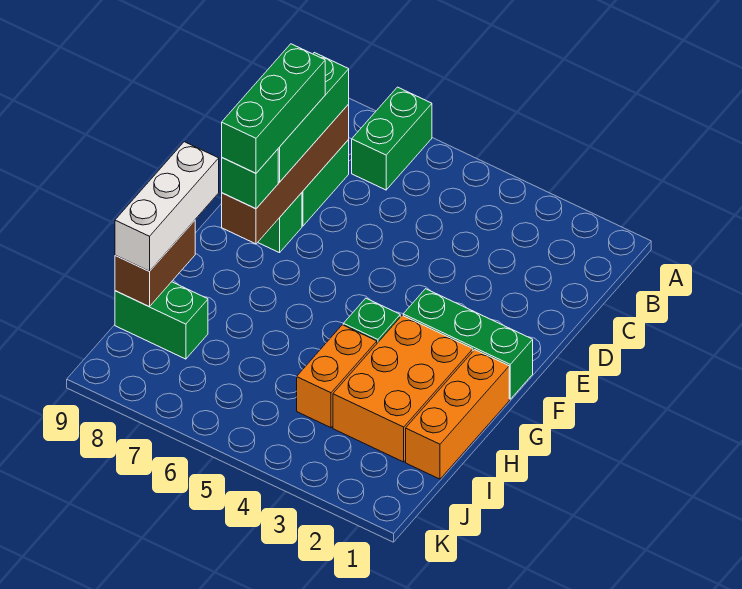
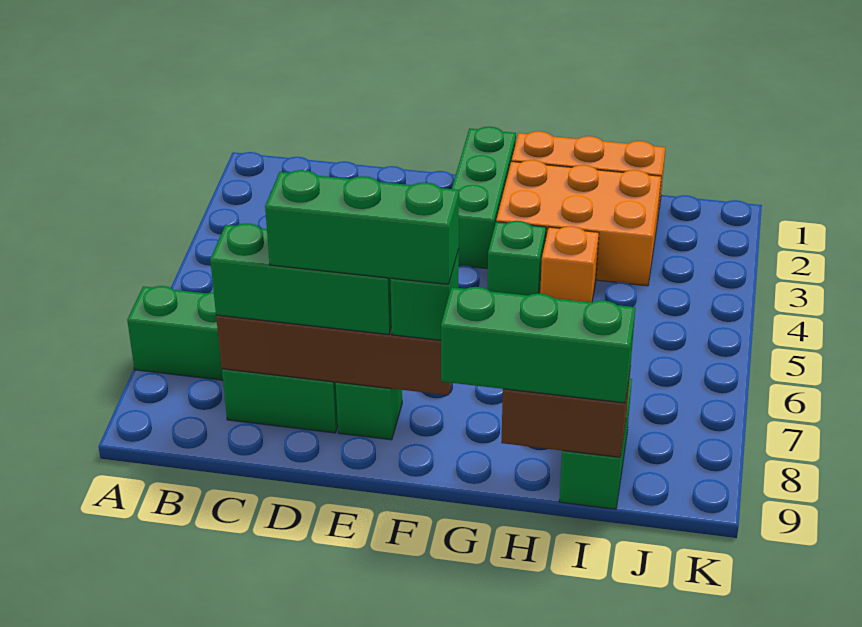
white brick G9:I9 level 3 -> green brick G9:I9 level 3
orange brick H4:I4 level 1 -> orange brick H4 level 1

